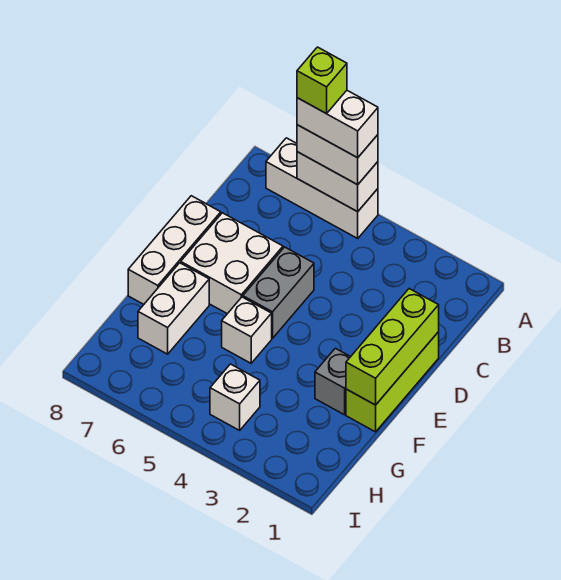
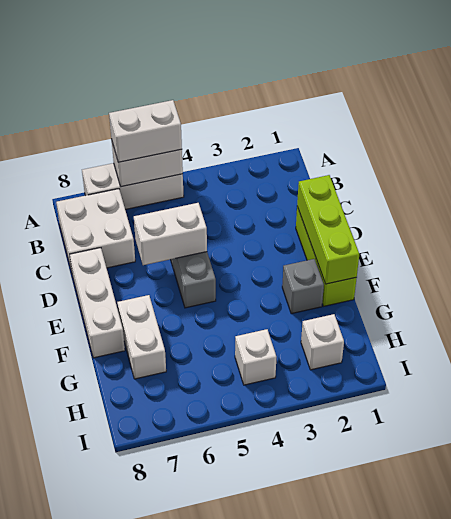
white brick A5:A6 level 4 -> white brick D5:D6 level 2
lime brick A6 level 5 -> none
white brick D6:E7 level 1 -> white brick B7:C8 level 1
white brick F5 level 1 -> white brick H2 level 1

